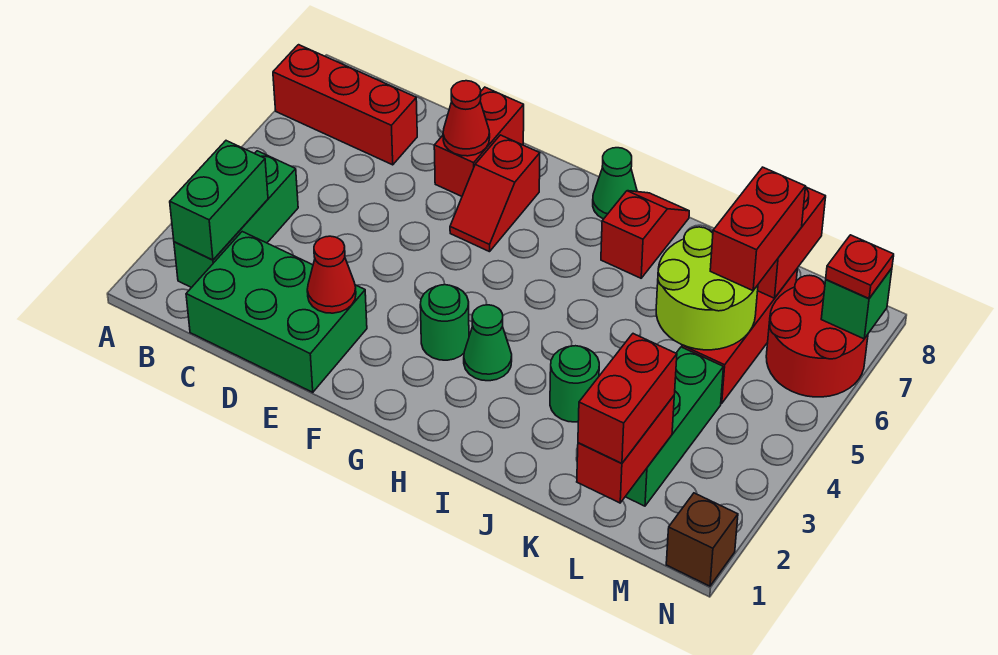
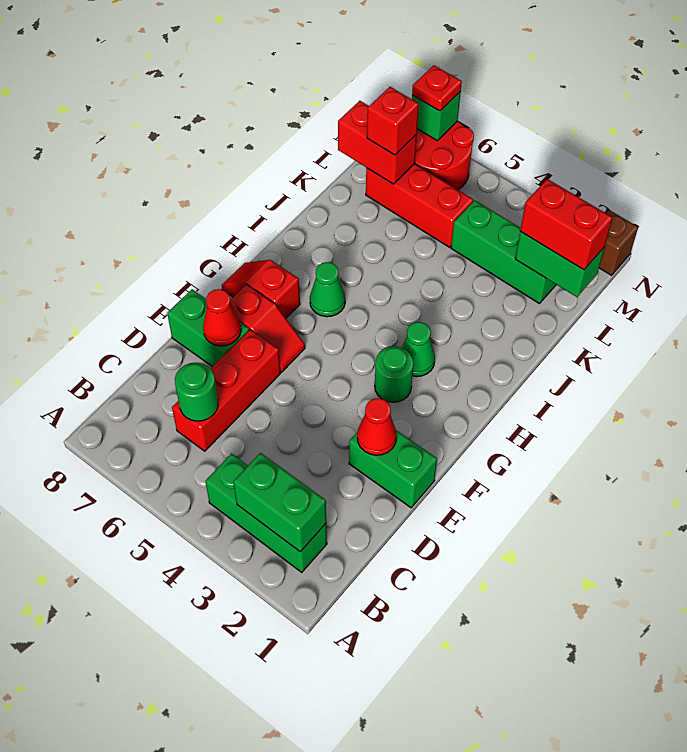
red brick A7:C7 level 1 -> red brick C6:E6 level 1
green brick C1:E2 level 1 -> green brick E1:E2 level 1
red brick E7:E8 level 1 -> green brick E7:E8 level 1
green cone H8 level 1 -> green cone H6 level 1
red slope I7:I8 level 1 top 7 -> red slope G7:G8 level 1 top 7
green round brick J3 level 1 -> green round brick C6 level 2
lime round brick K5:L6 level 2 -> none
red brick L1:L2 level 2 -> green brick L1:L2 level 2
red brick L6:L7 level 3 -> red brick L7 level 3

